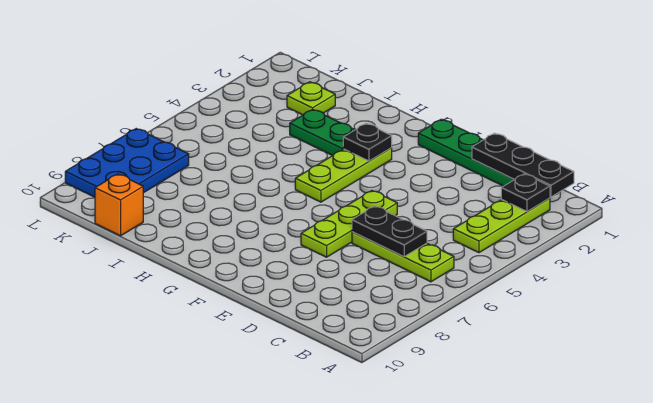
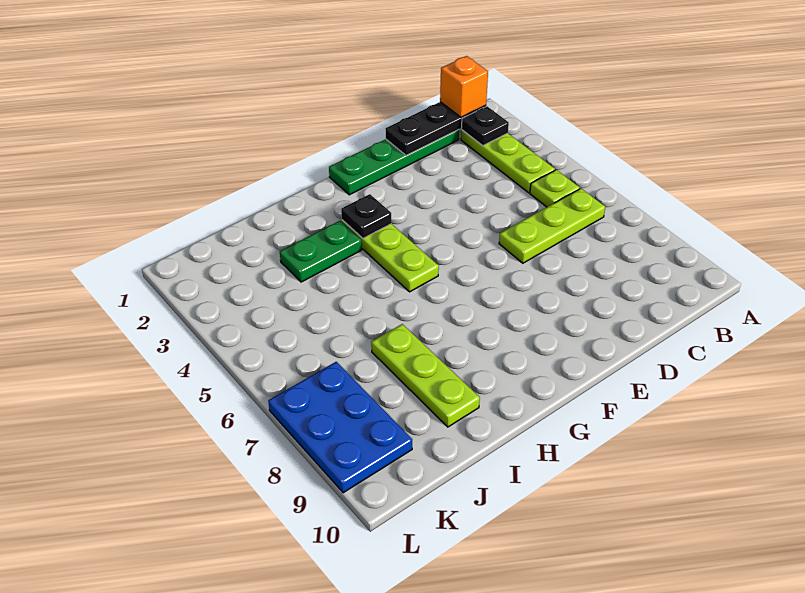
black plate C6:D6 level 2 -> none
lime plate E5:E7 level 1 -> lime plate I7:I9 level 1
lime plate J2 level 1 -> lime plate B5 level 1
orange brick J10 level 1 -> orange brick B1 level 3

